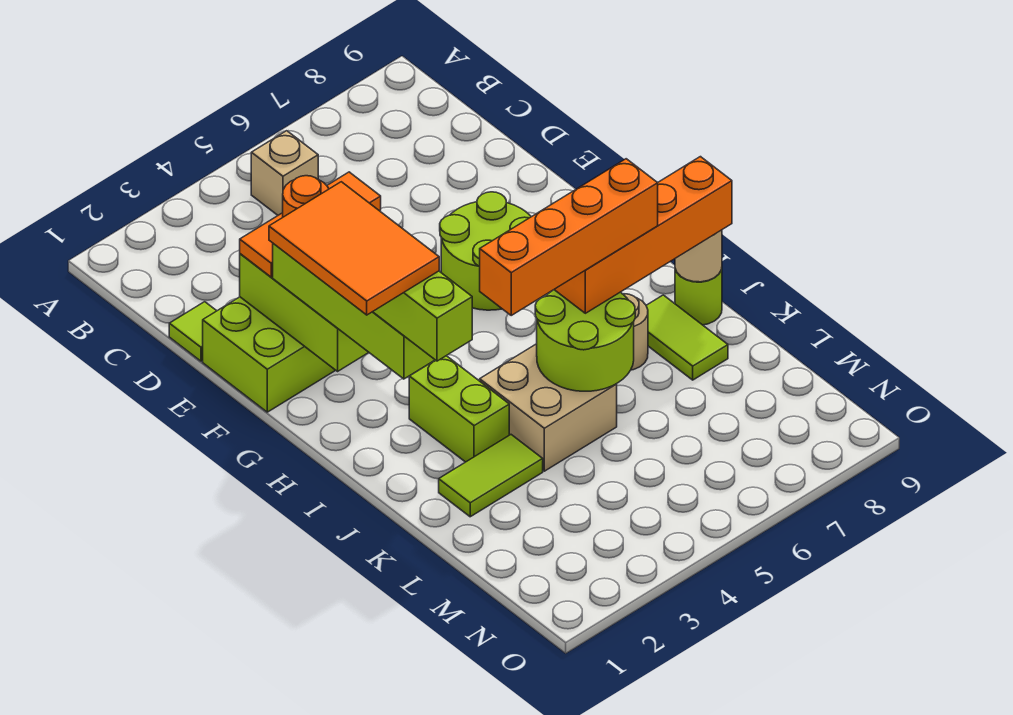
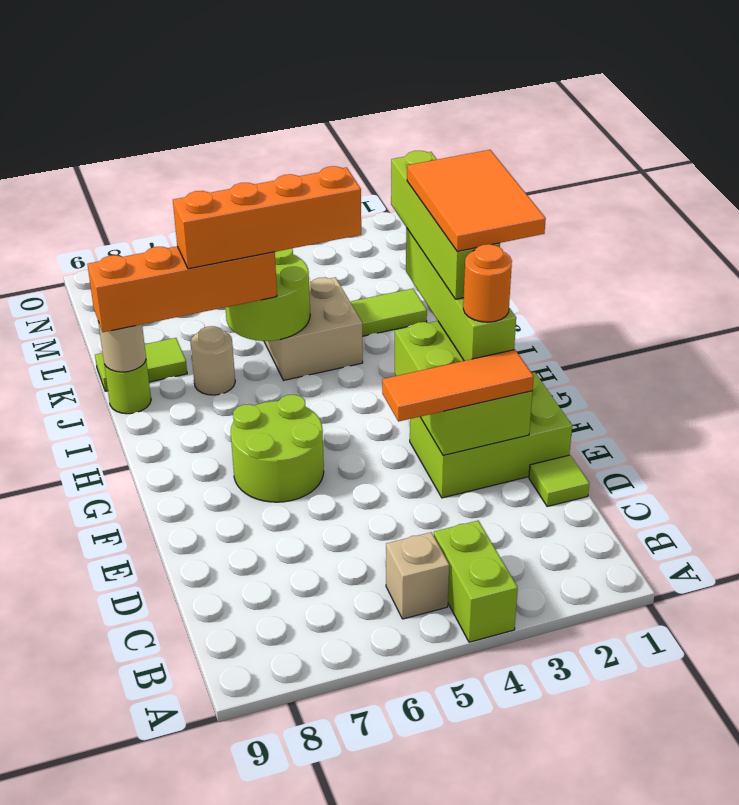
lime brick I3:J3 level 1 -> lime brick A4:B4 level 1
lime tile J8:K8 level 1 -> lime tile K8:K9 level 1

